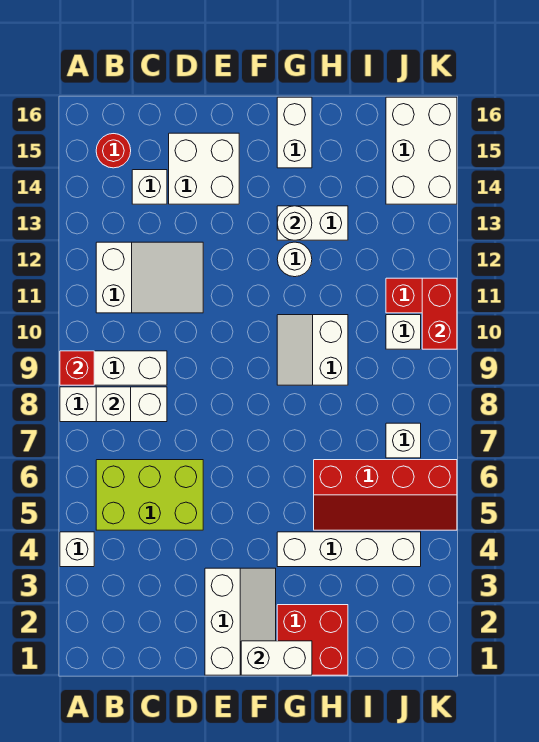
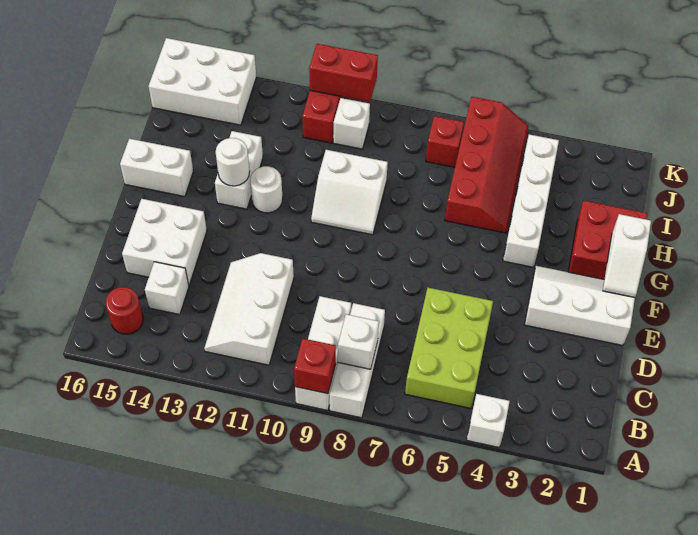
white slope B11:D12 level 1 top B -> white slope B11:D12 level 1 top 11
white brick F1:G1 level 2 -> white slope F1:G1 level 2 top G
white brick J7 level 1 -> red brick J7 level 1

